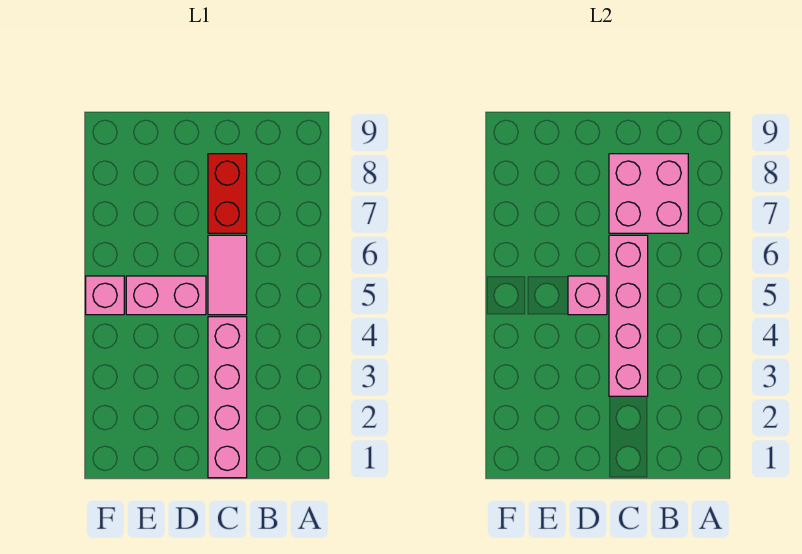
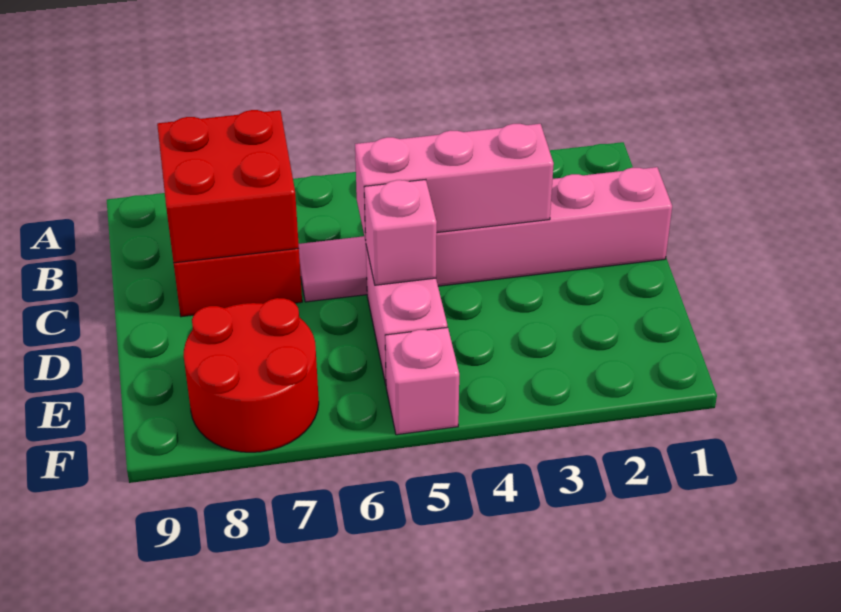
pink brick B7:C8 level 2 -> red brick B7:C8 level 2
pink brick C3:C6 level 2 -> pink brick C3:C5 level 2
none -> red round brick E7:F8 level 1

